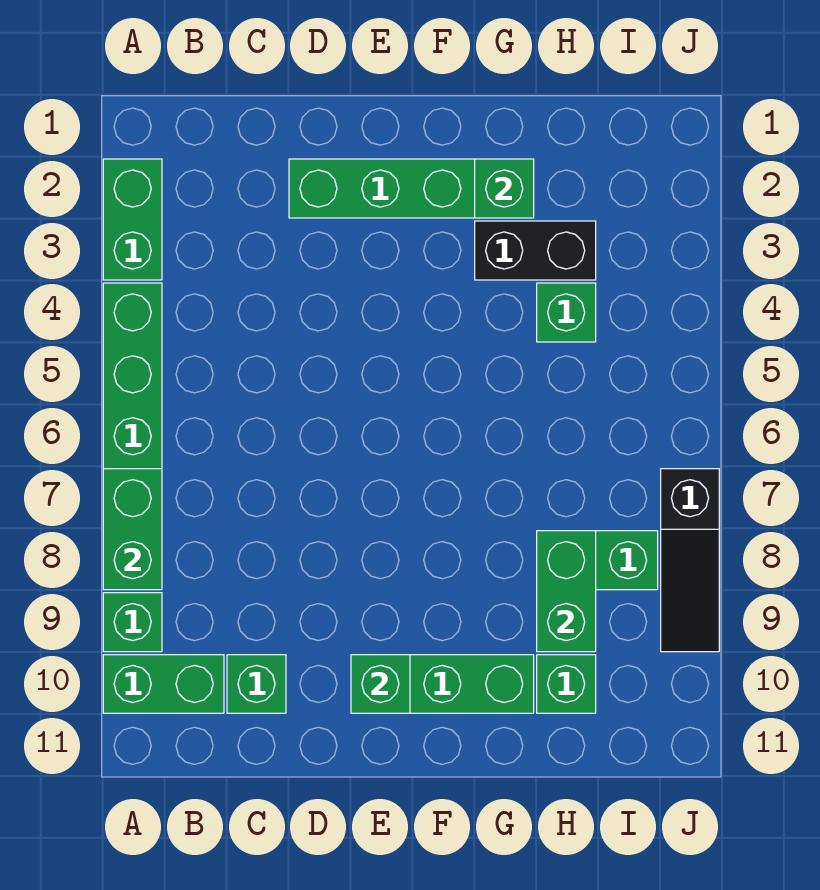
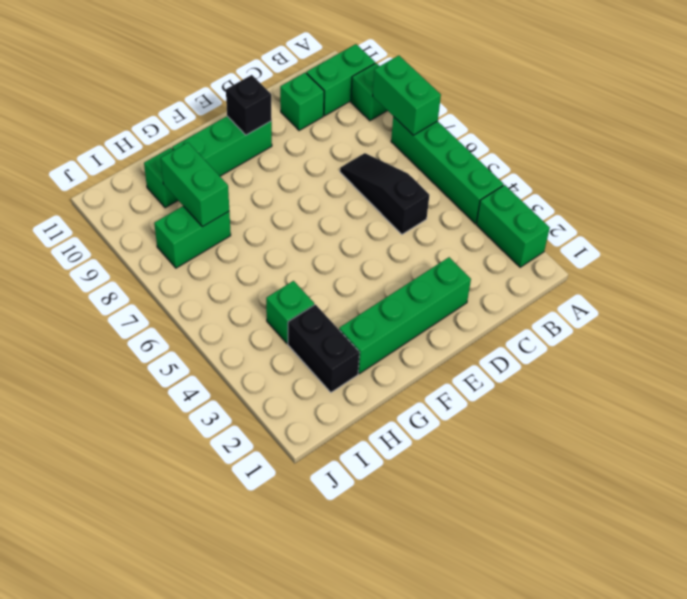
green brick E10 level 2 -> black brick E10 level 2
green brick G2 level 2 -> none
black brick G3:H3 level 1 -> black brick H2:H3 level 1
black slope J7:J9 level 1 top 7 -> black slope C5:C7 level 1 top 5

